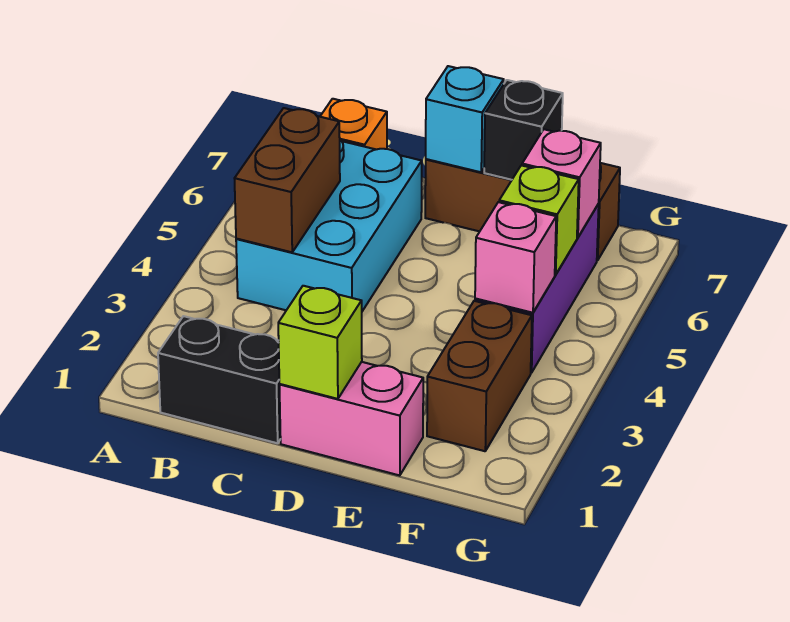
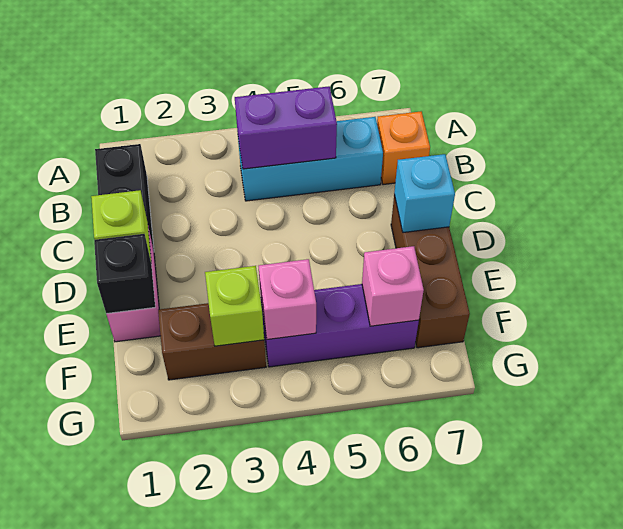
cyan brick B4:C6 level 1 -> cyan brick B4:B6 level 1
brown brick B4:B5 level 2 -> purple brick B4:B5 level 2
black brick E7 level 2 -> black brick E1 level 2
lime brick F5 level 2 -> lime brick F3 level 2

